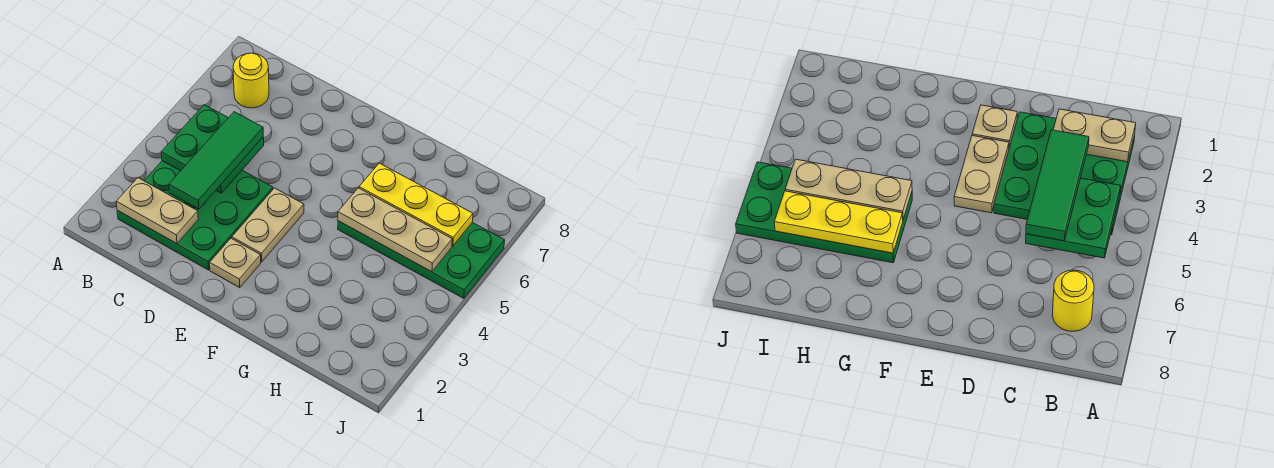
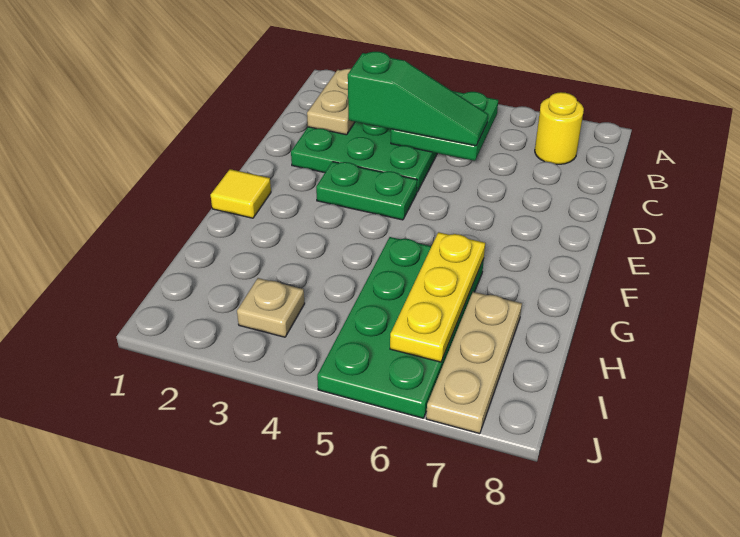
green tile C3:C5 level 3 -> green slope C3:C5 level 3 top 3
tan plate E2 level 1 -> tan plate I3 level 1
tan plate E3:E4 level 1 -> green plate E3:E4 level 1
none -> yellow tile F1 level 1
tan plate G5:I5 level 2 -> tan plate H7:J7 level 1

